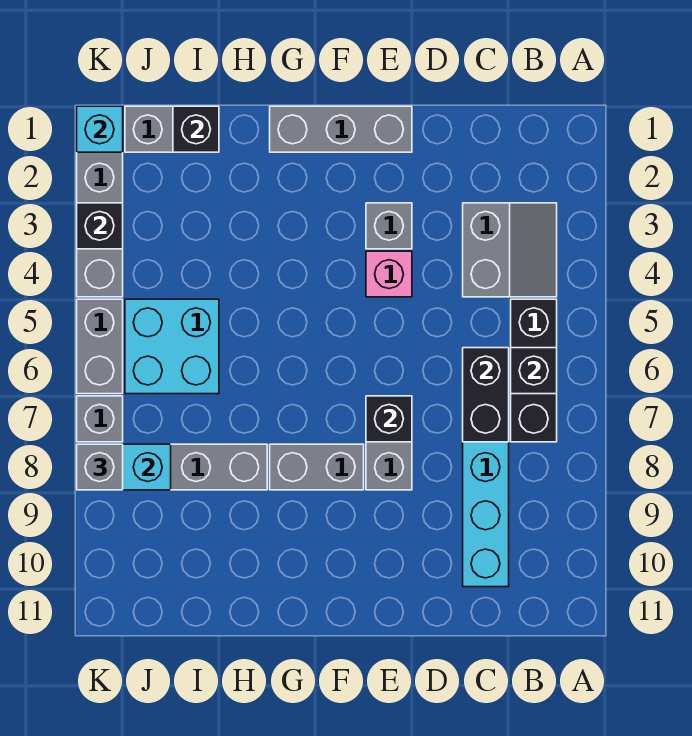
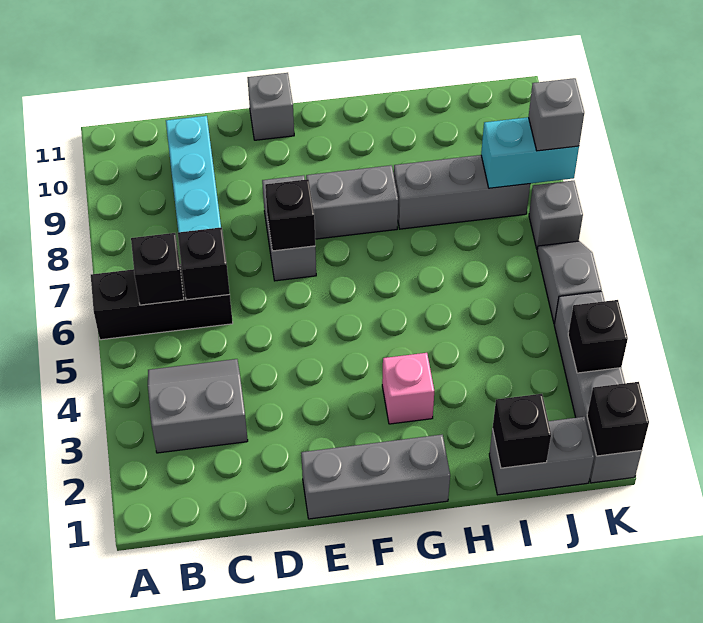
grey slope B3:C4 level 1 top C -> grey slope B3:C4 level 1 top 3
black brick B5:B7 level 1 -> black brick A6:C6 level 1
black brick C6:C7 level 2 -> black brick C6 level 2
grey brick E3 level 1 -> grey brick E11 level 1
pink brick E4 level 1 -> pink brick G3 level 1
cyan brick I5:J6 level 1 -> none
cyan brick K1 level 2 -> black brick K1 level 2
grey brick K5:K6 level 1 -> grey slope K5:K6 level 1 top 5

